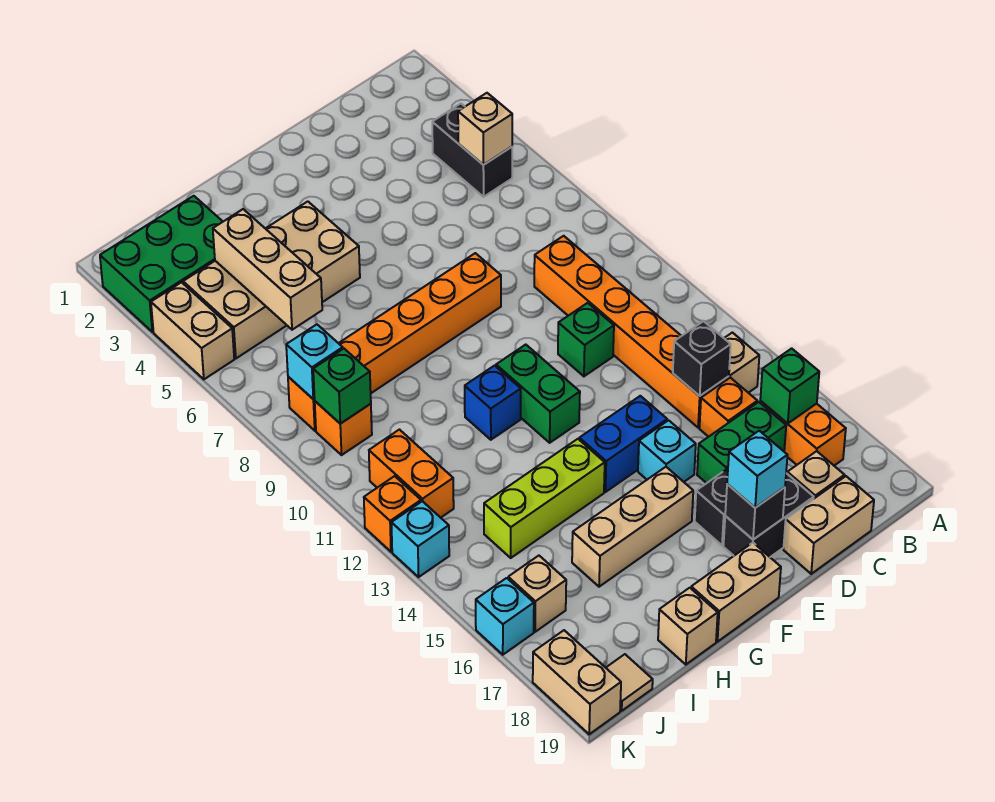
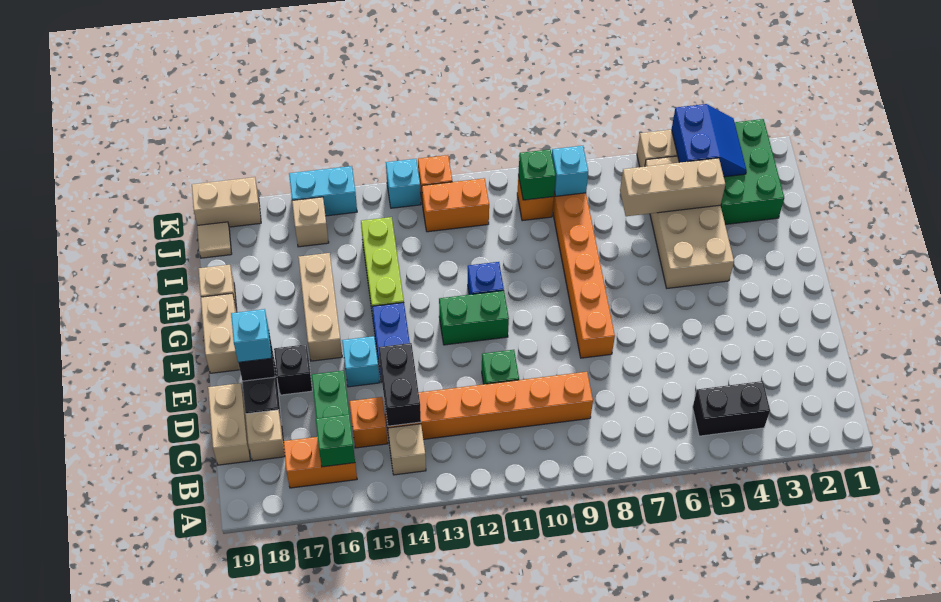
tan brick B5 level 2 -> none
black brick C14 level 2 -> black brick C14:D14 level 2
none -> blue slope J3:K4 level 2 top 4
cyan brick K16 level 1 -> cyan brick K15:K16 level 1

